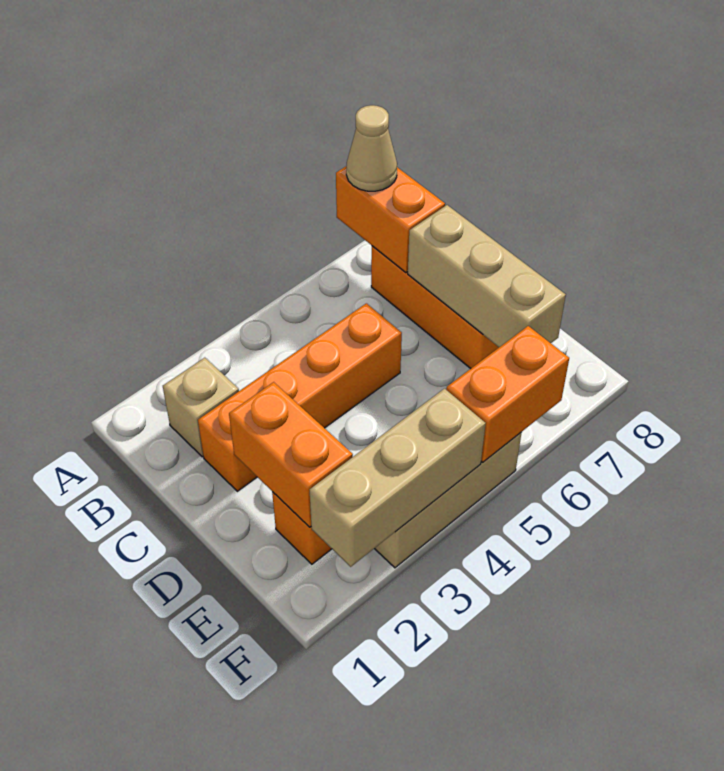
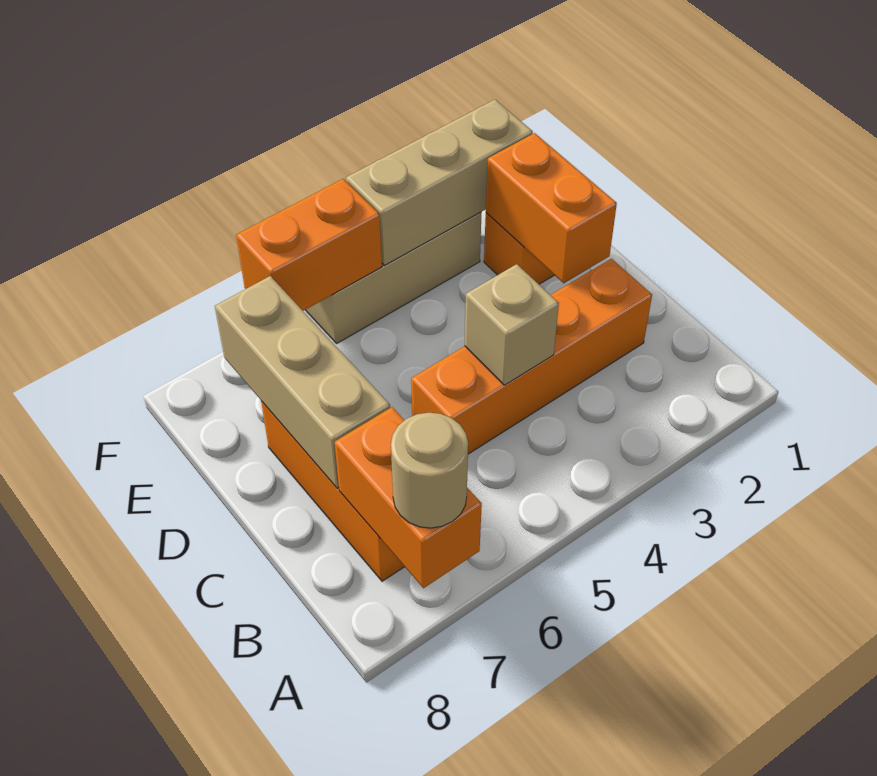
tan cone A7 level 3 -> tan round brick A7 level 3
tan brick B2 level 1 -> tan brick C4 level 2

